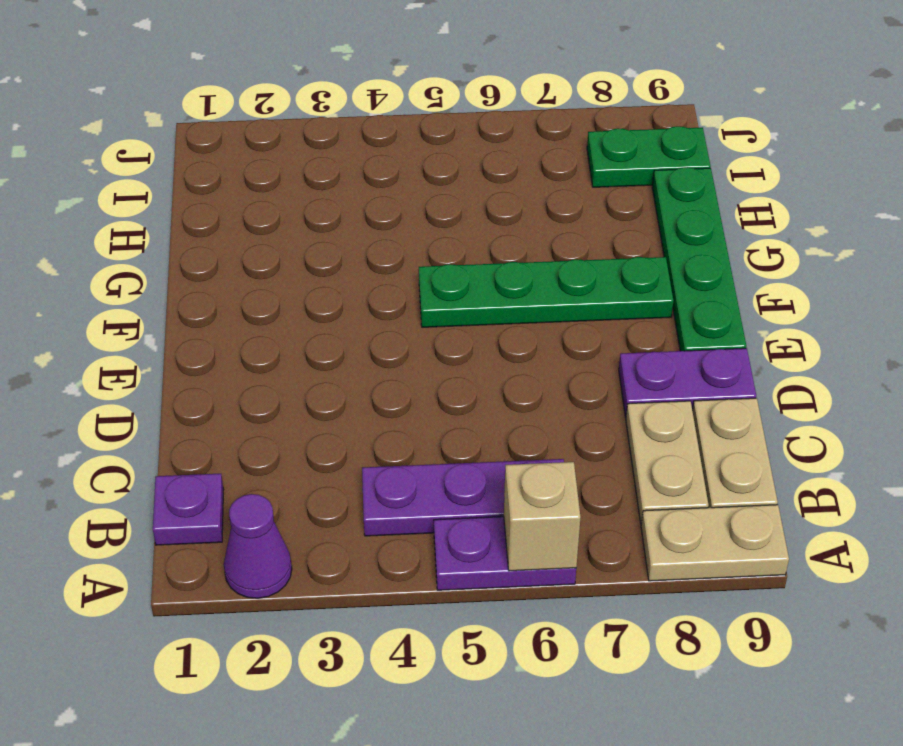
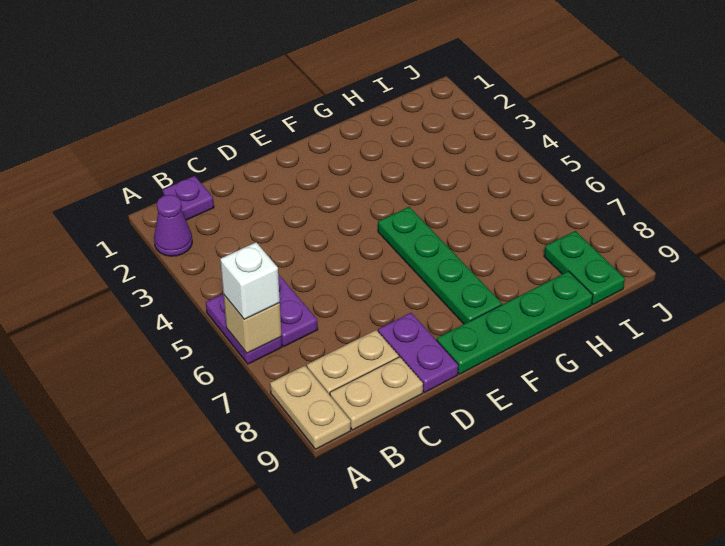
none -> white brick A6 level 3

